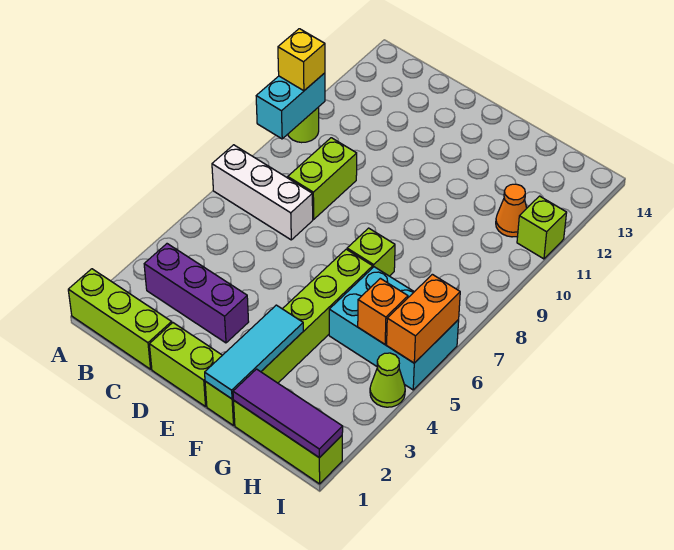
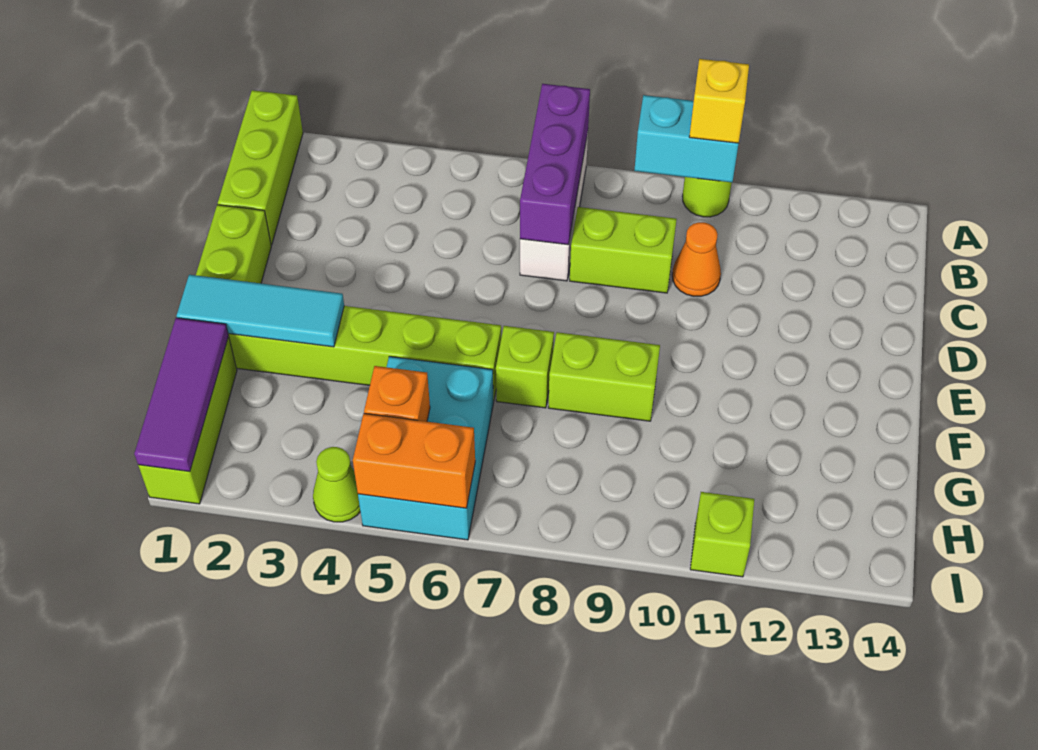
purple brick B3:D3 level 1 -> purple brick A7:C7 level 2
none -> lime brick F8:F9 level 1
orange cone H11 level 1 -> orange cone C10 level 1

